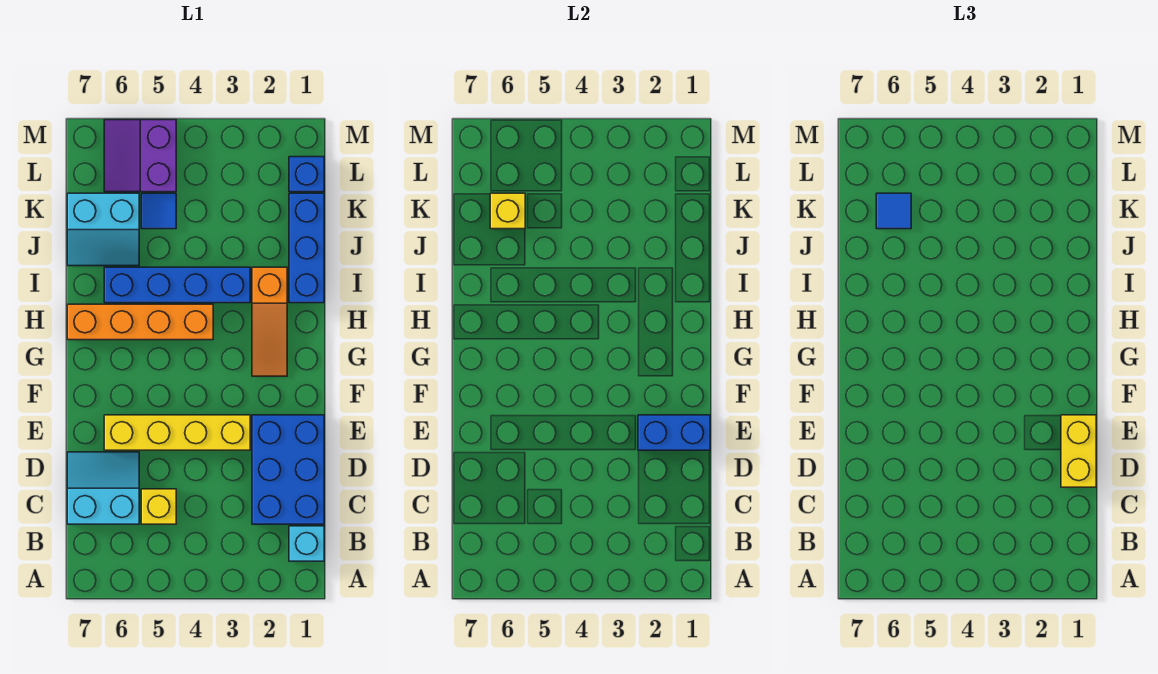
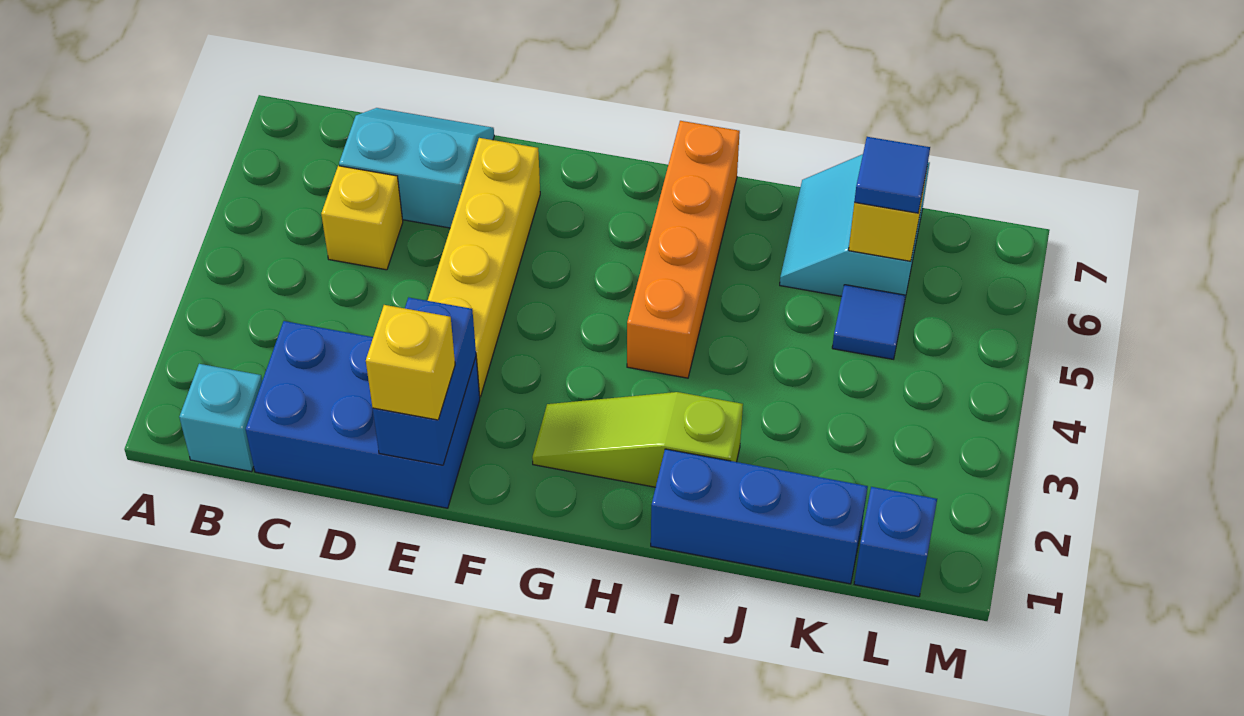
cyan slope C6:D7 level 1 top C -> cyan slope C6:D7 level 1 top 6
yellow brick D1:E1 level 3 -> yellow brick E1 level 3
orange slope G2:I2 level 1 top I -> lime slope G2:I2 level 1 top I
blue brick I3:I6 level 1 -> none
purple slope L5:M6 level 1 top 5 -> none

